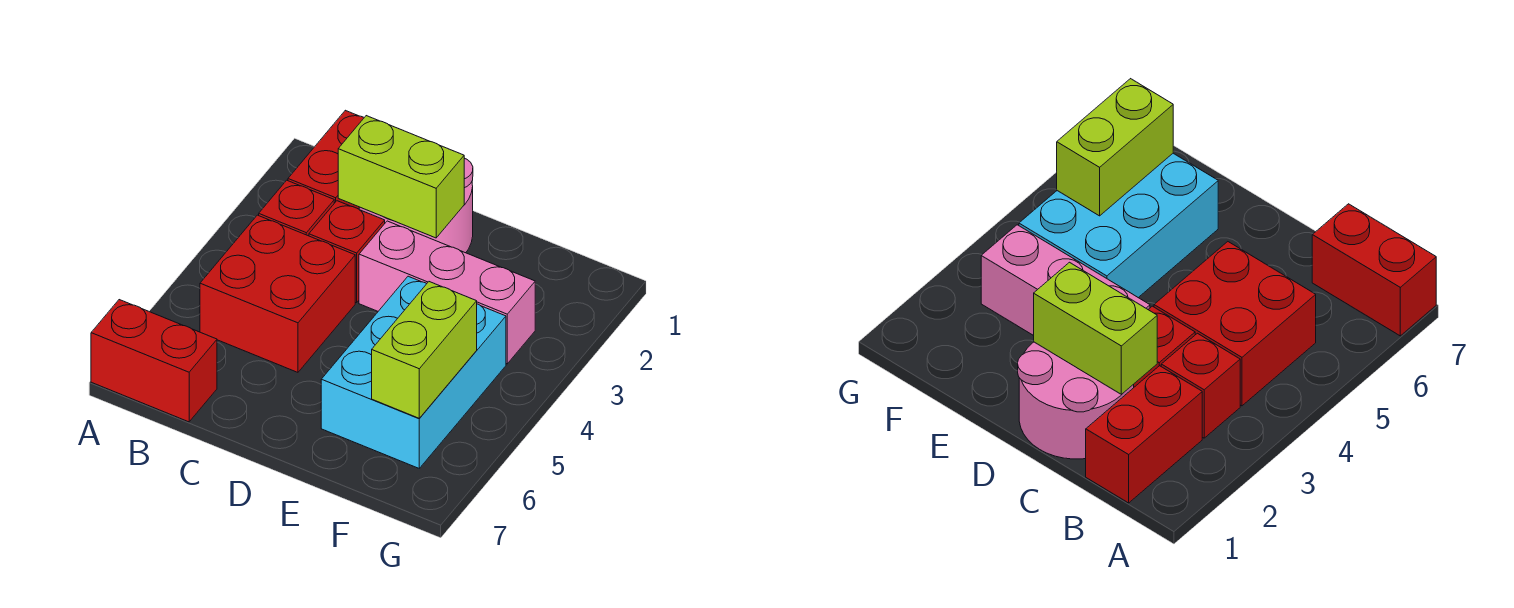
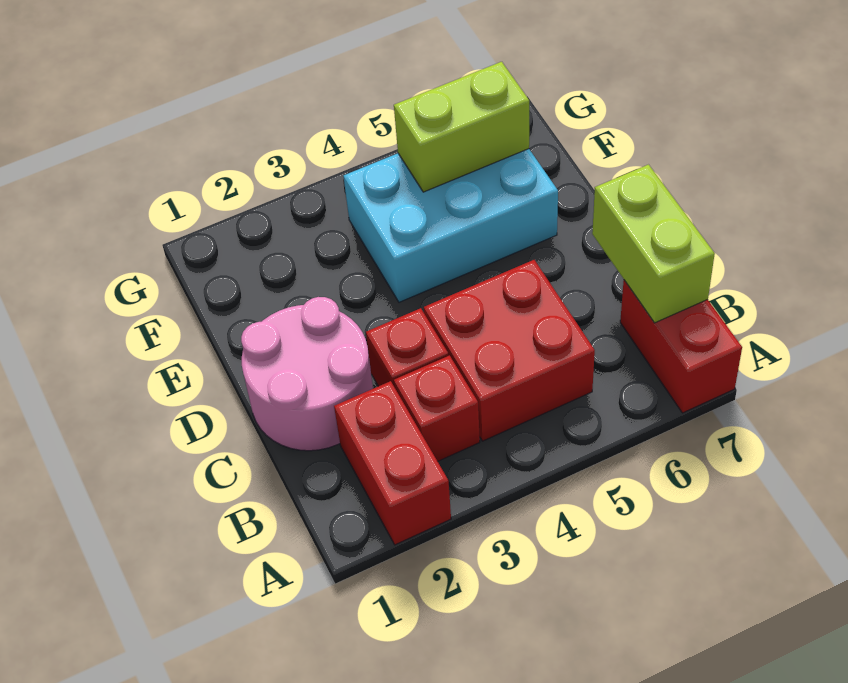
red brick B1:B2 level 1 -> red brick A2:B2 level 1
lime brick C2:D2 level 2 -> lime brick B7:C7 level 2
pink brick D3:F3 level 1 -> none

